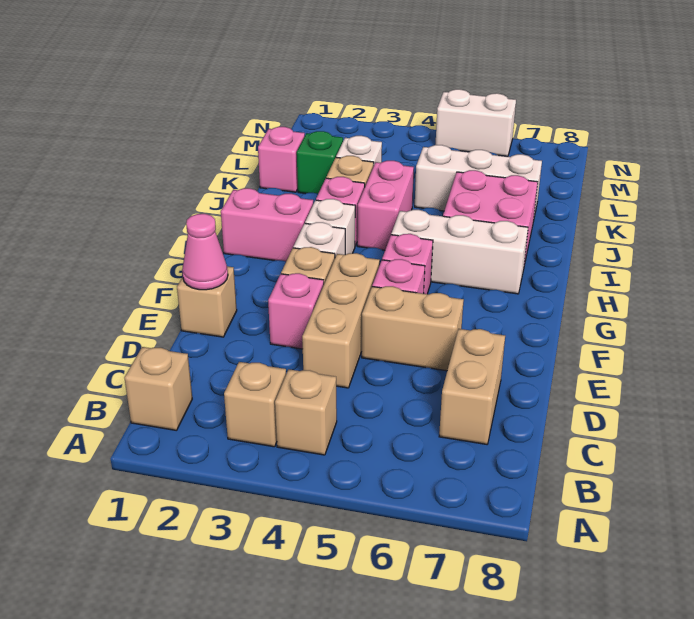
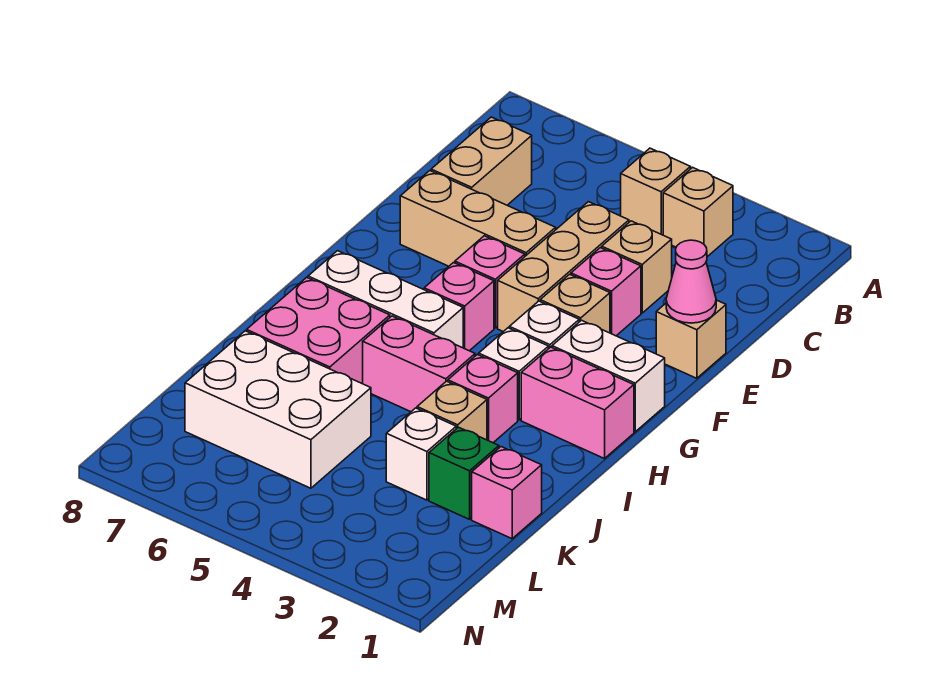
tan brick B1 level 1 -> tan brick D3 level 1
tan brick E5:E6 level 1 -> tan brick E5:E7 level 1
pink brick I4:J4 level 1 -> pink brick I4:I5 level 1
white brick K5:K7 level 1 -> white brick K5:L7 level 1
white brick N5:N6 level 1 -> white brick G1:G2 level 1

